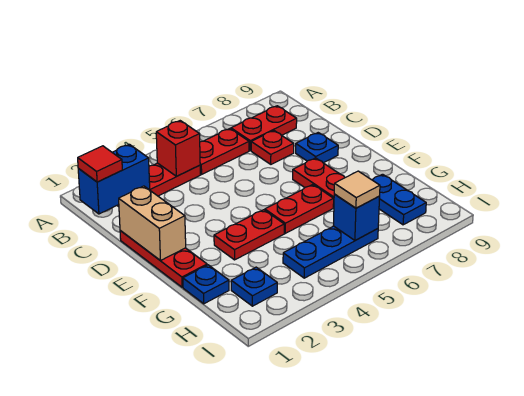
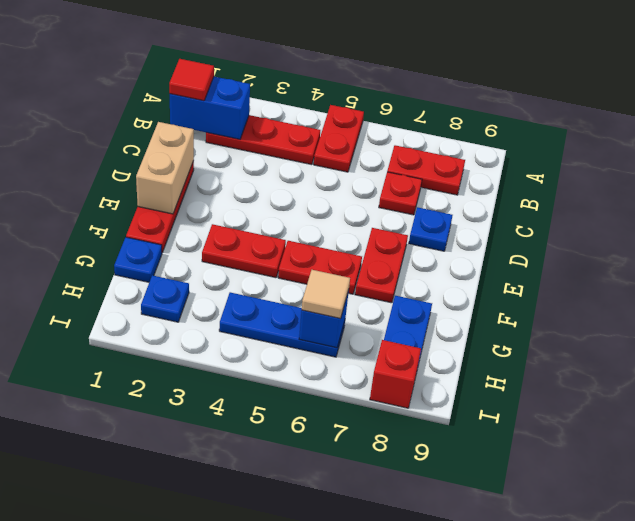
red brick B4 level 2 -> red brick I8 level 1
red plate B5:B6 level 1 -> red plate A5:B5 level 1

